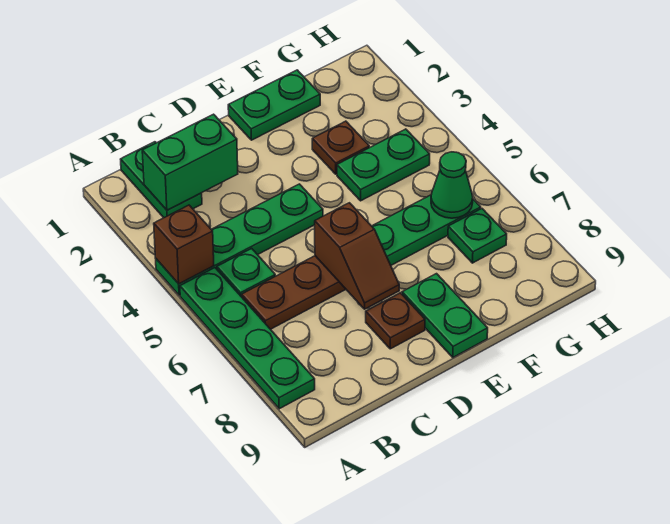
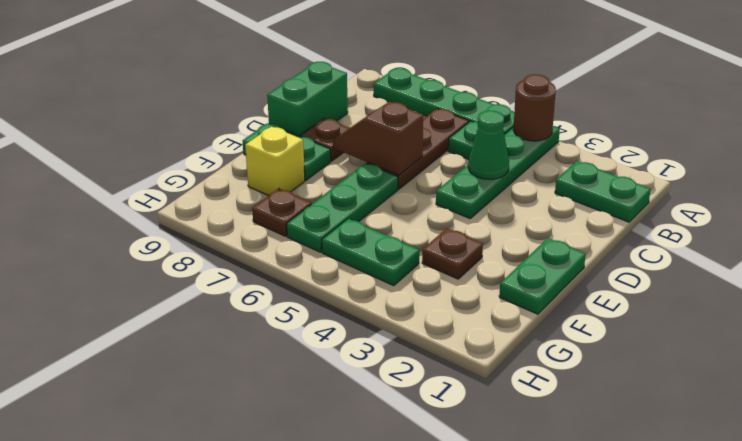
brown brick A4 level 2 -> brown round brick A4 level 2
green brick B2:C2 level 2 -> green brick C9:D9 level 1
green plate F4:G4 level 1 -> green plate G4:G5 level 1
none -> yellow brick F8 level 1
green cone G6 level 2 -> green cone C4 level 2
green plate G7 level 1 -> brown plate G7 level 1

